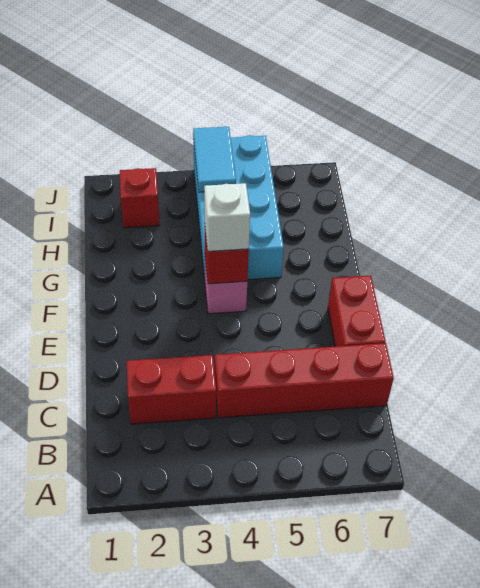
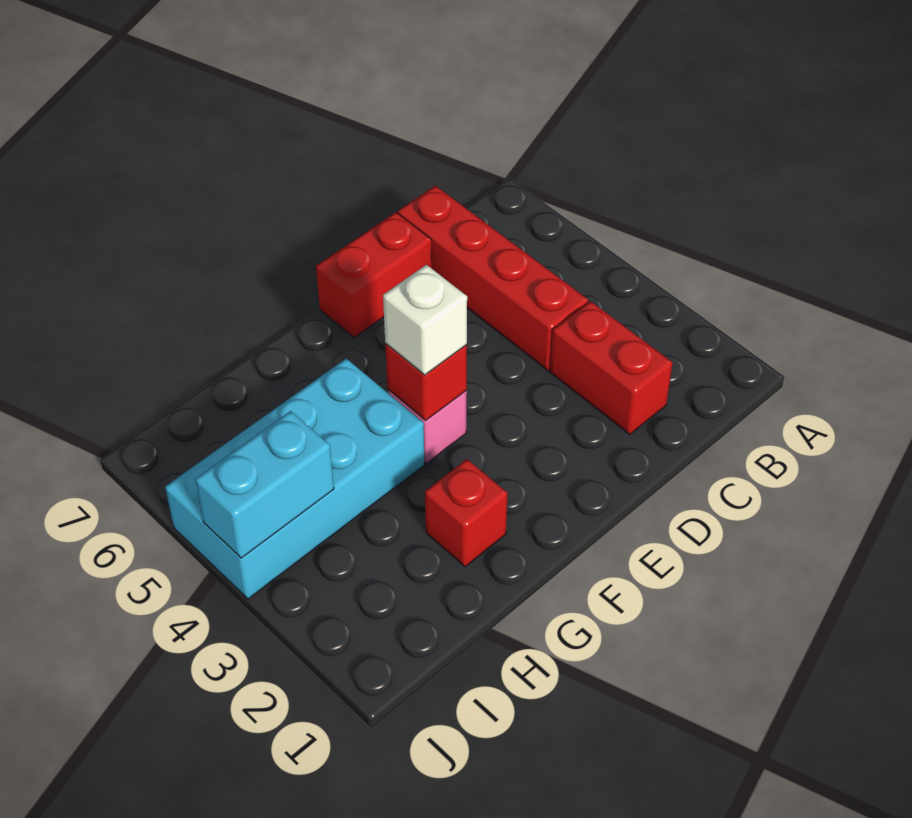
red brick I2 level 1 -> red brick G2 level 1
cyan tile I4:J4 level 2 -> cyan brick I4:J4 level 2

